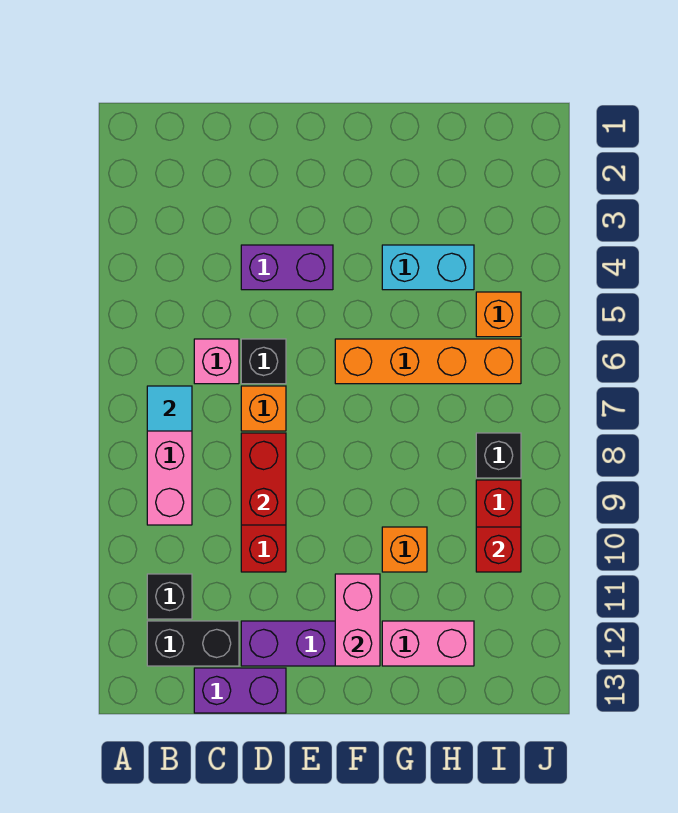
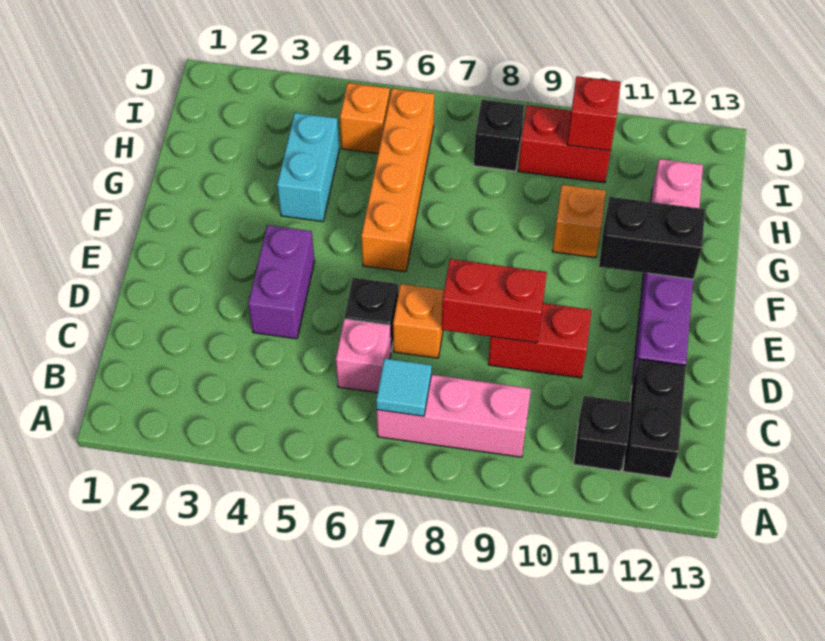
purple brick C13:D13 level 1 -> none
pink brick F11:F12 level 2 -> black brick F11:F12 level 2

